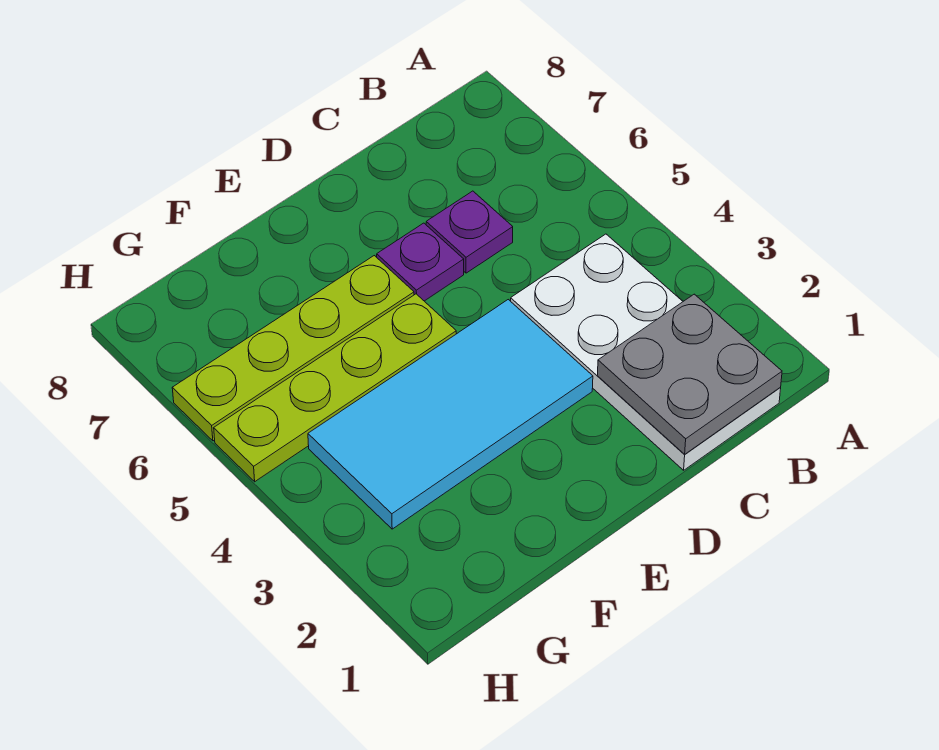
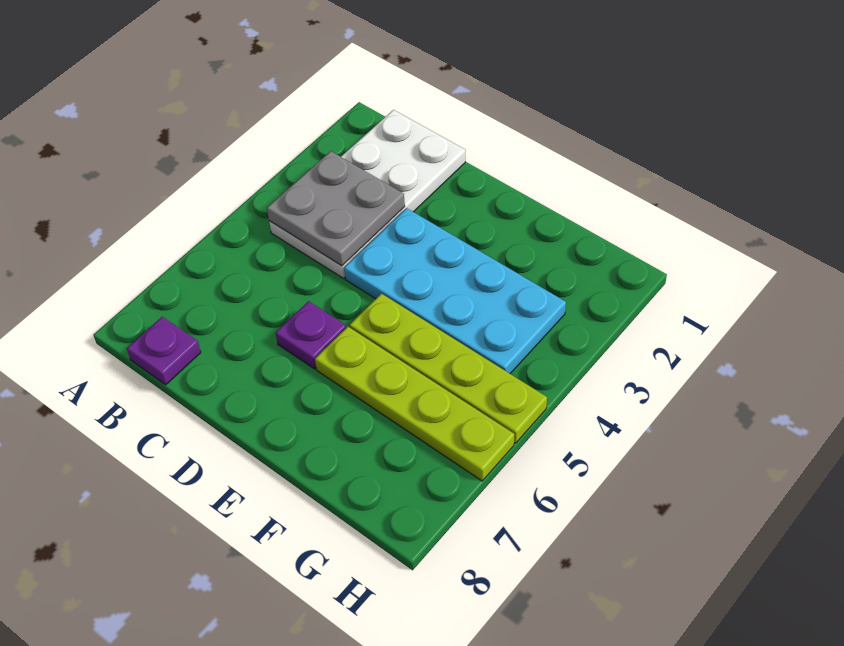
grey plate B1:C2 level 2 -> grey plate B3:C4 level 2
purple plate C6 level 1 -> purple plate B8 level 1
cyan tile D3:G4 level 1 -> cyan plate D3:G4 level 1

